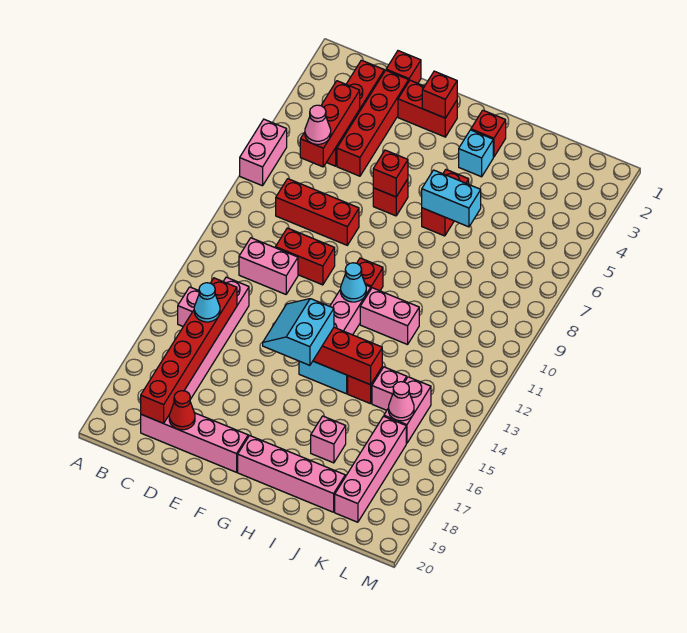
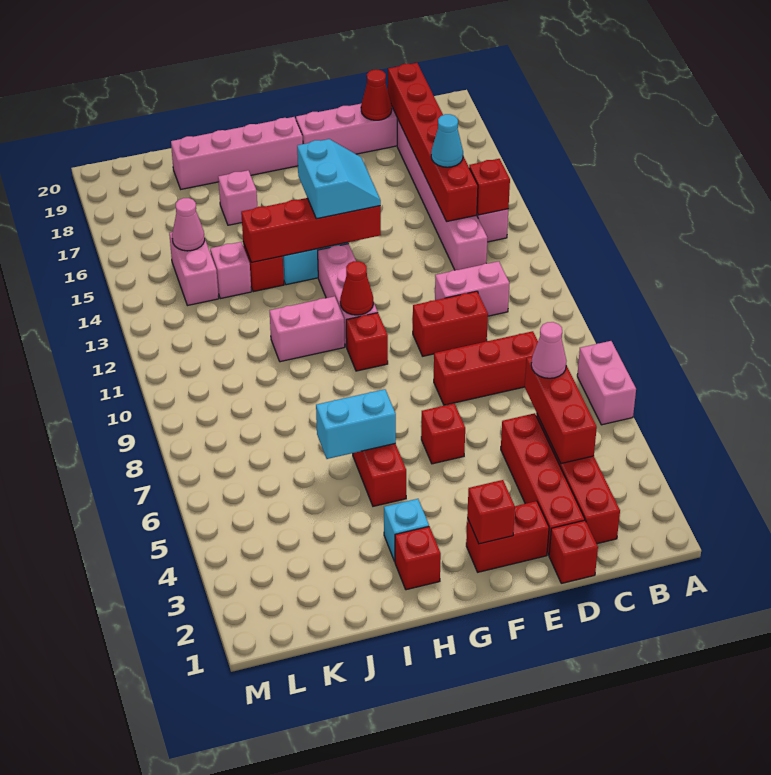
red brick F6 level 2 -> red brick B14 level 2
cyan cone G11 level 2 -> red cone G11 level 2
pink brick K16:K19 level 1 -> none

